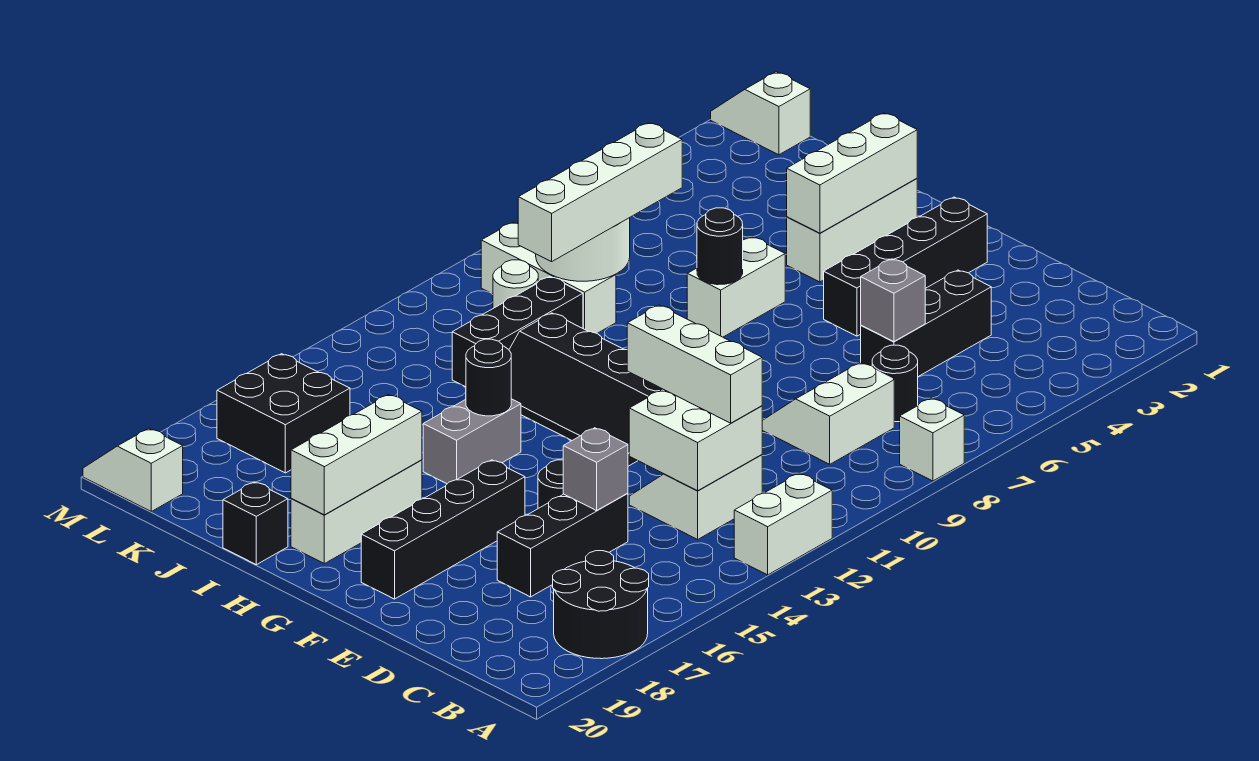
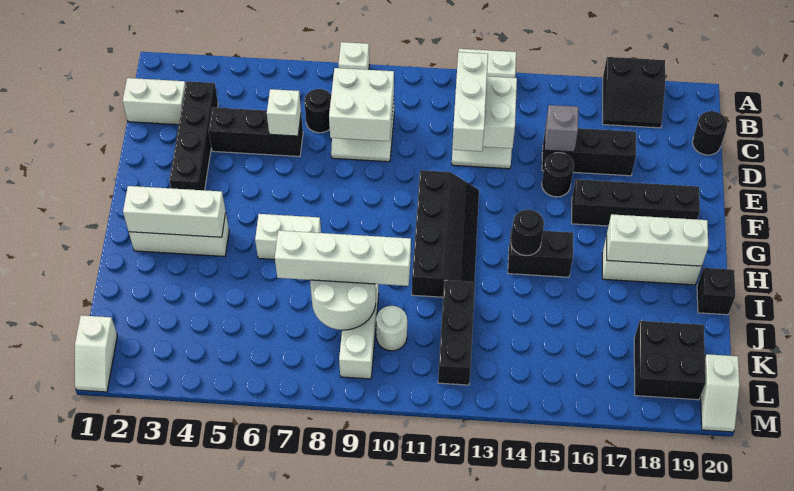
black round brick A17:B18 level 1 -> black slope A17:B18 level 1 top A
none -> white brick C1:C2 level 1
none -> white brick C8:D9 level 2
grey brick D6 level 2 -> white brick D6 level 2
black brick F2:F5 level 1 -> black brick C3:F3 level 1
black round brick H7 level 2 -> black round brick C20 level 1
grey brick H14:H15 level 1 -> black brick H14:H15 level 1
black brick J10:J12 level 1 -> black brick J12:L12 level 1
black brick K16:L17 level 1 -> black brick K18:L19 level 1

